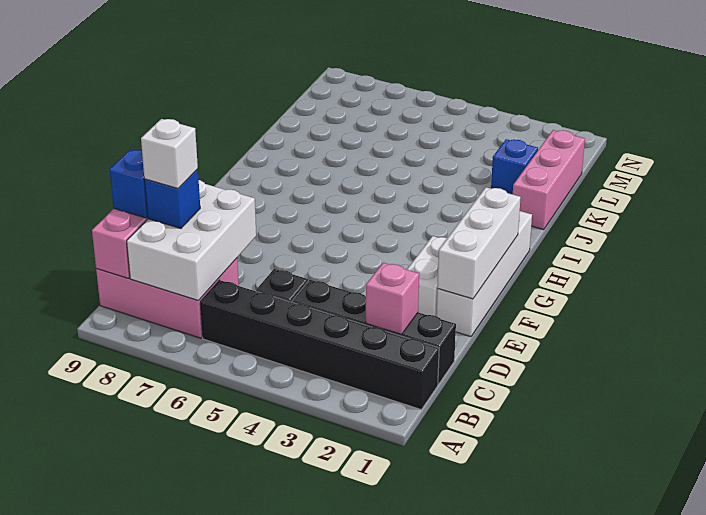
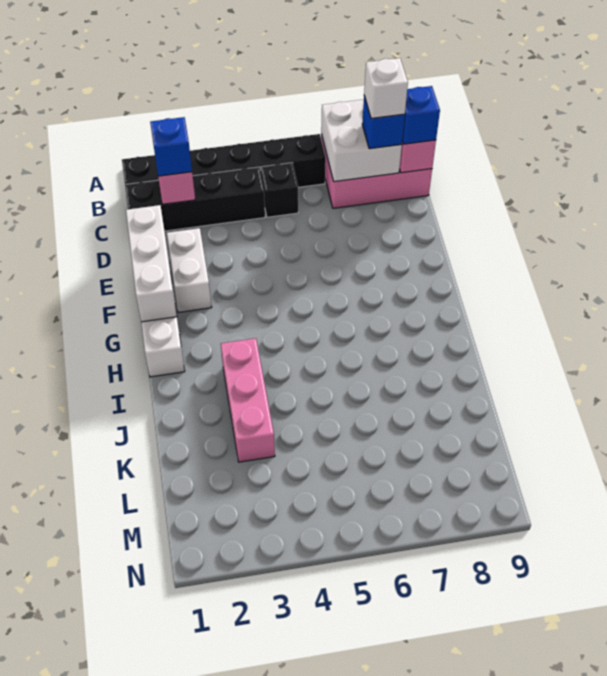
white brick B7:D8 level 2 -> white brick B7:C8 level 2
pink brick J1:L1 level 1 -> pink brick I3:K3 level 1
blue brick K2 level 1 -> blue brick C2 level 3

